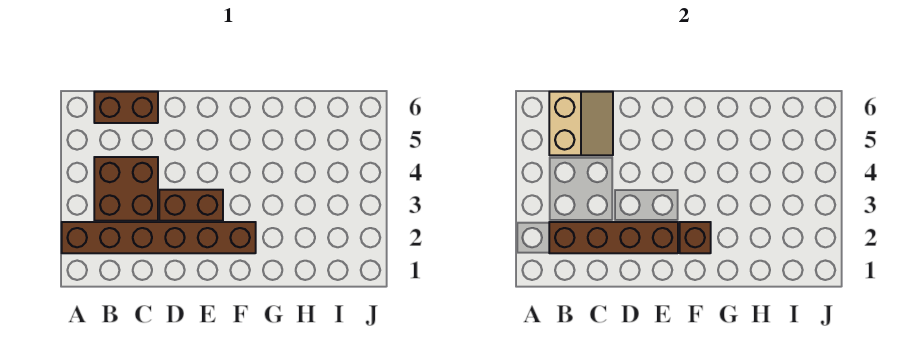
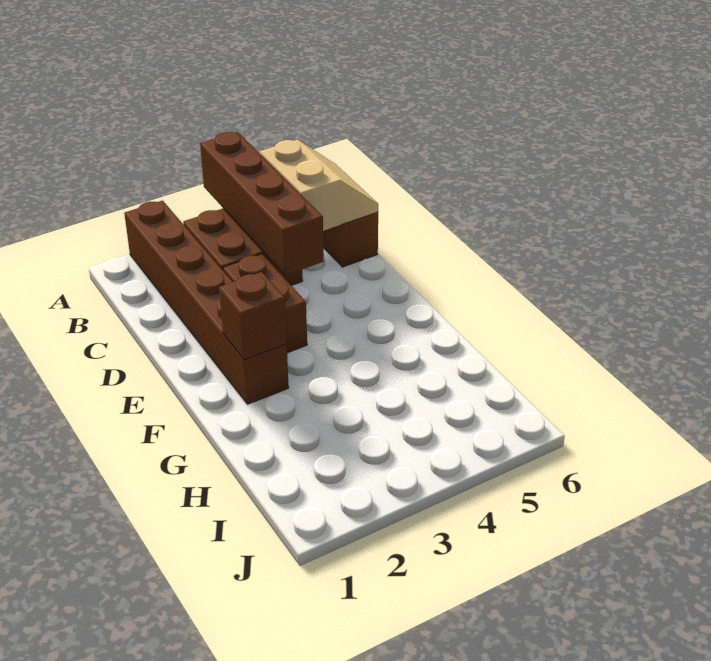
brown brick B2:E2 level 2 -> brown brick A4:D4 level 2
tan slope B5:C6 level 2 top B -> tan slope B5:C6 level 2 top 5

